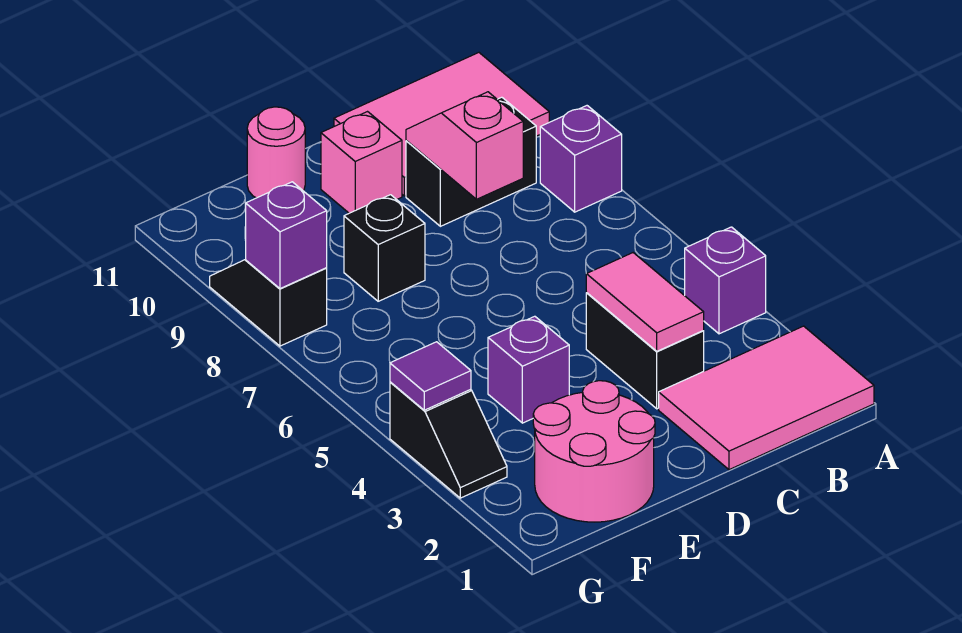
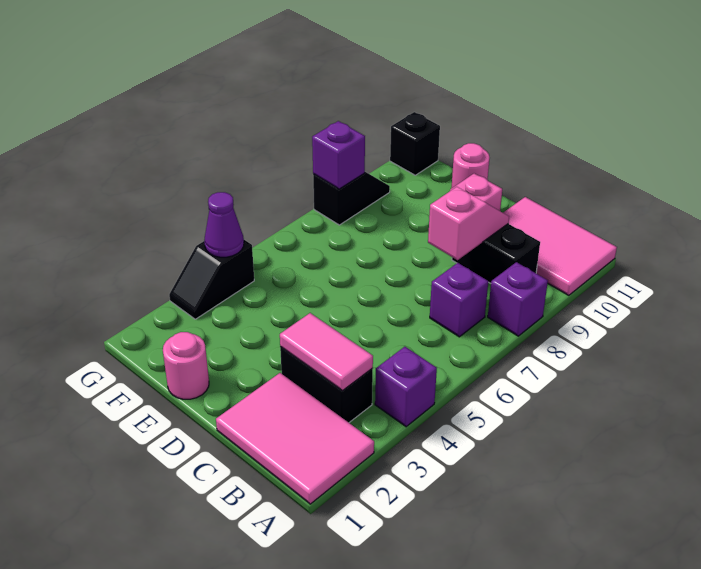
black brick C3:C4 level 1 -> black brick B3:C3 level 1
pink tile C3:C4 level 2 -> pink tile B3:C3 level 2
pink round brick E1:F2 level 1 -> pink round brick E1 level 1
purple brick E4 level 1 -> purple brick B7 level 1
black brick E8 level 1 -> black brick G11 level 1
purple tile G4 level 2 -> purple cone G4 level 2

